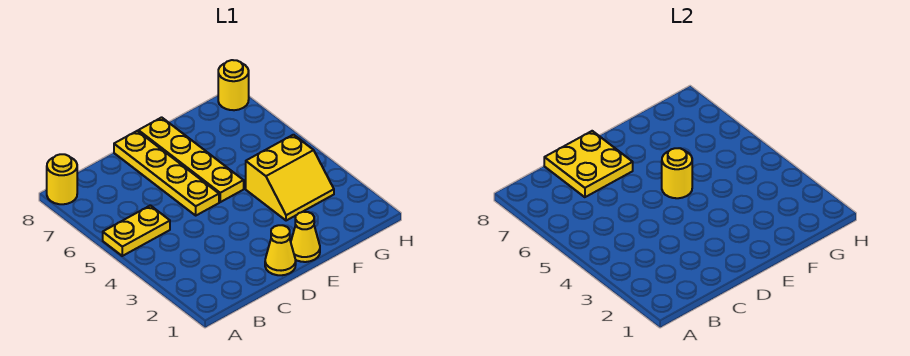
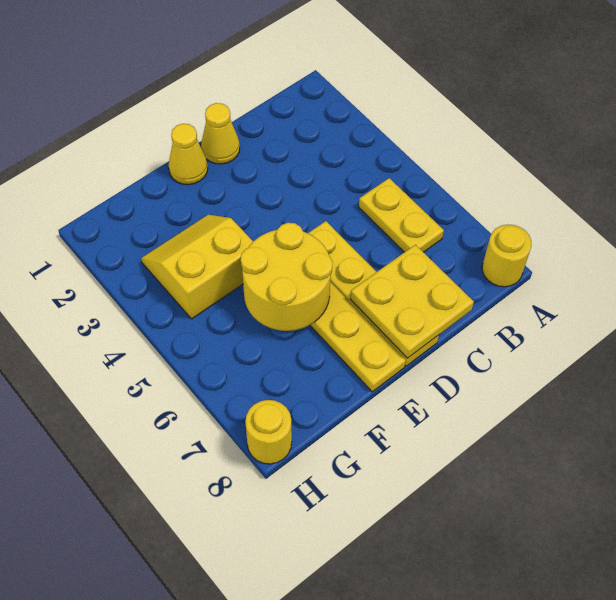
yellow plate A5:B5 level 1 -> yellow plate B5:B6 level 1
yellow round brick E5 level 2 -> yellow round brick E5:F6 level 2

